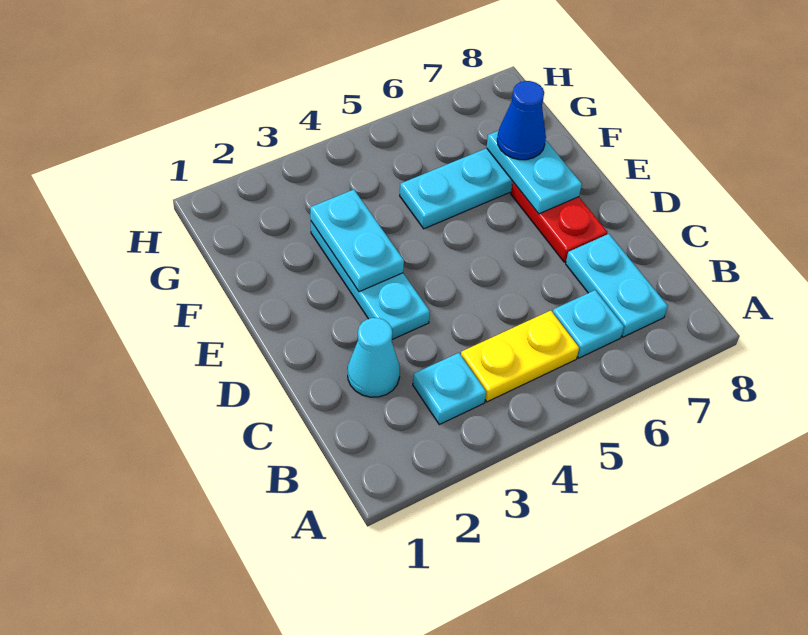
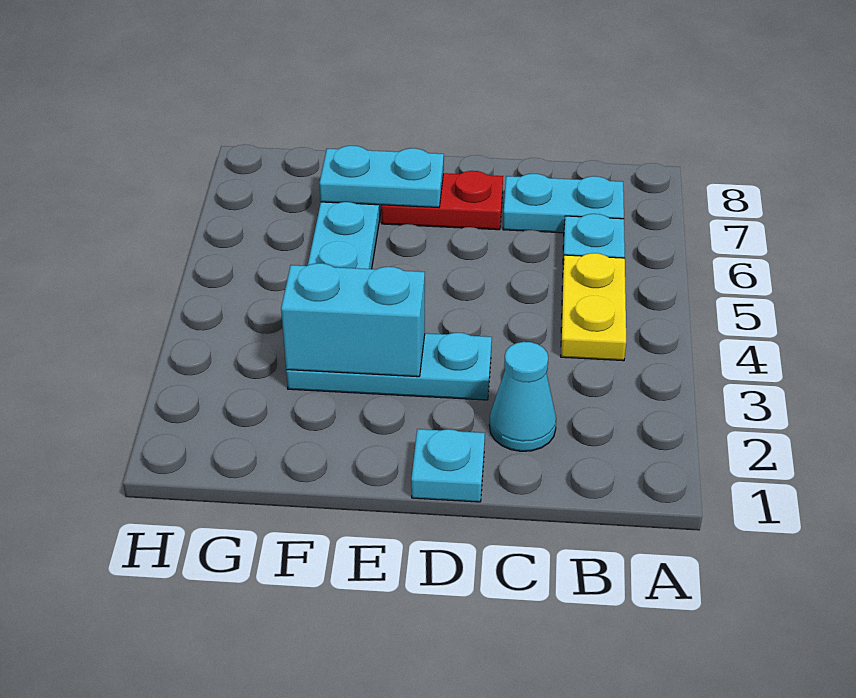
cyan plate B3 level 1 -> cyan plate D1 level 1
cyan plate E3:F3 level 2 -> cyan brick E3:F3 level 2
blue cone F7 level 3 -> none

